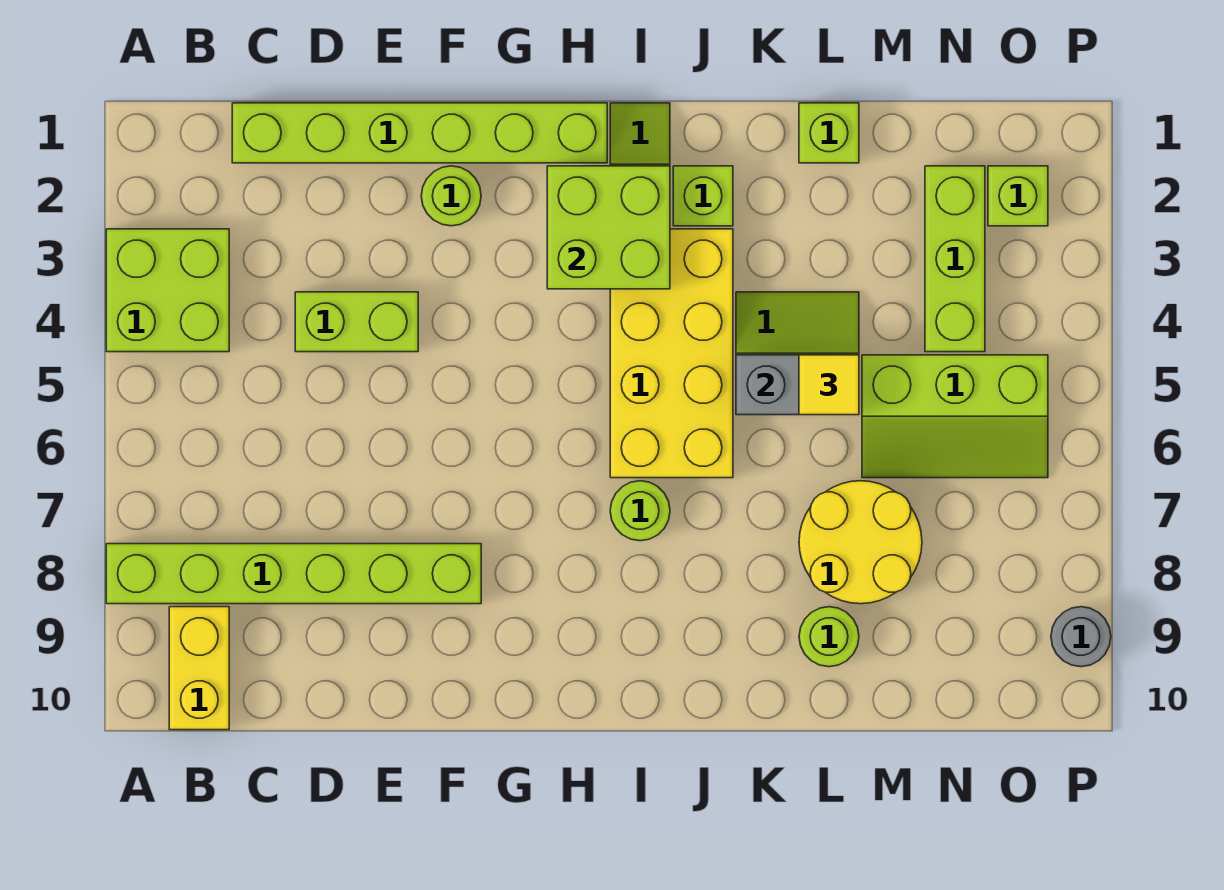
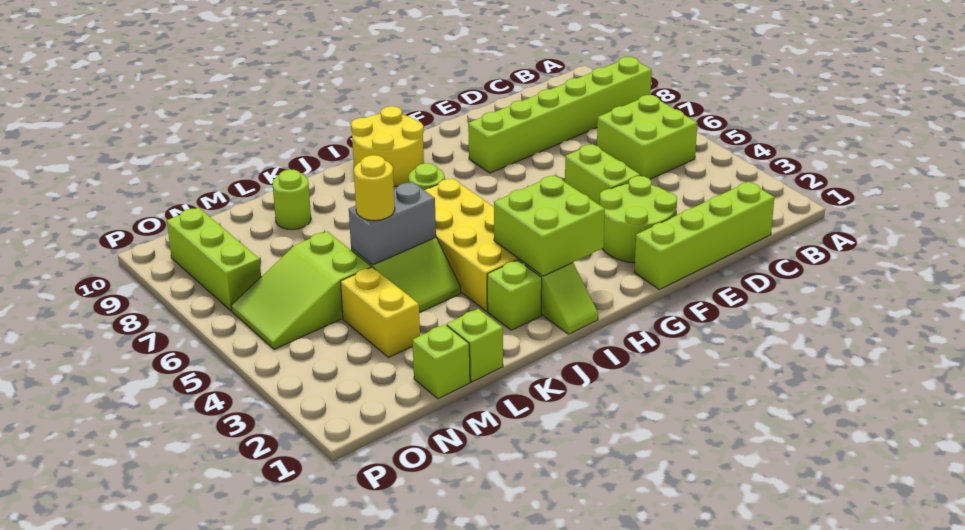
lime brick A3:B4 level 1 -> lime brick B5:C6 level 1
yellow brick B9:B10 level 1 -> yellow brick M3:M4 level 1
lime brick C1:H1 level 1 -> lime brick C1:F1 level 1
lime brick D4:E4 level 1 -> lime brick E4:E5 level 1
lime round brick F2 level 1 -> lime round brick E2:F3 level 1
yellow tile L5 level 3 -> yellow round brick L5 level 3
yellow round brick L7:M8 level 1 -> yellow round brick H9:I10 level 1
lime slope M5:O6 level 1 top 5 -> lime slope M5:O6 level 1 top M
lime brick N2:N4 level 1 -> lime brick O7:O9 level 1
lime brick O2 level 1 -> lime brick M1 level 1
grey round brick P9 level 1 -> none

